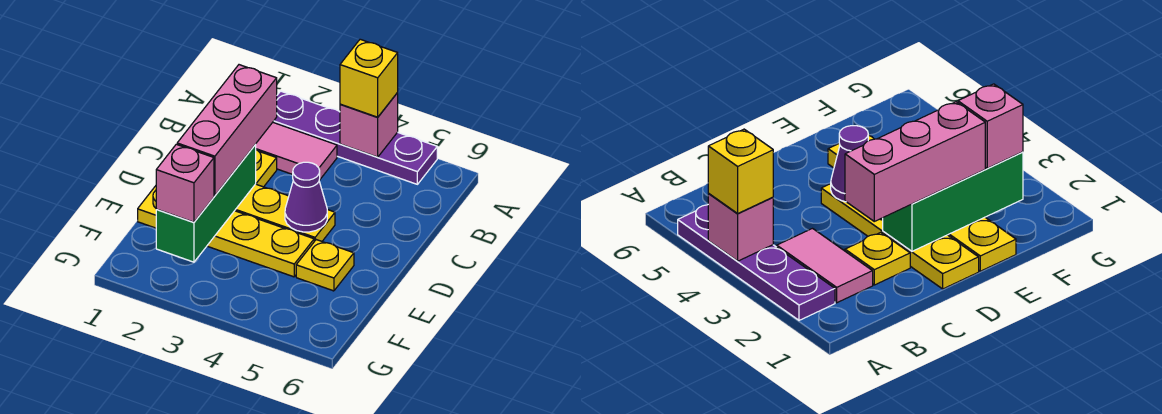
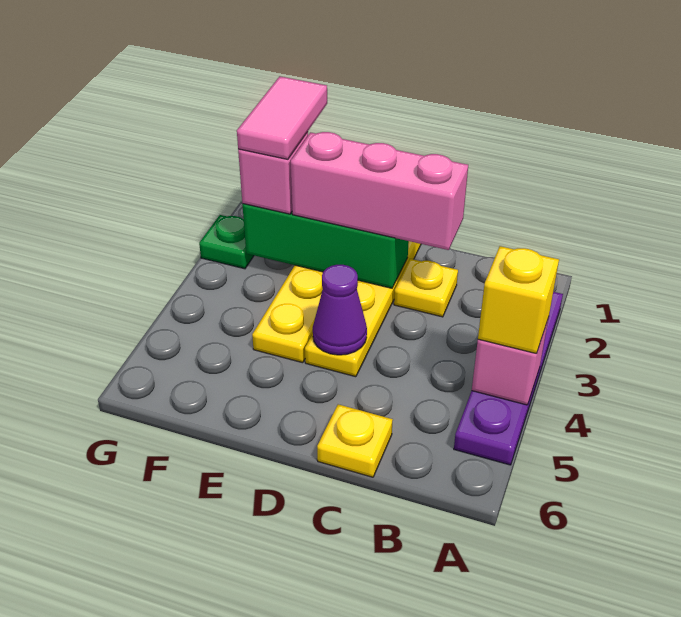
pink tile B2:B3 level 1 -> pink tile F1:F2 level 4
yellow plate E5 level 1 -> yellow plate C6 level 1
none -> green plate G2 level 1

